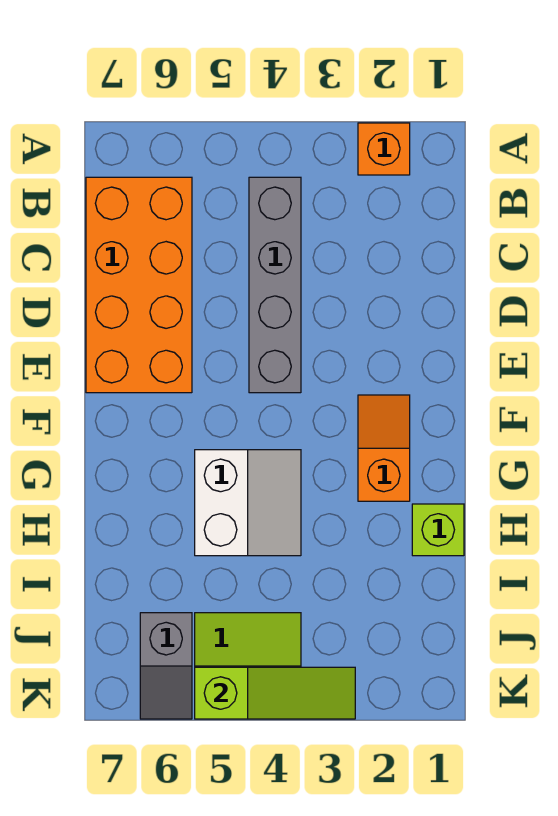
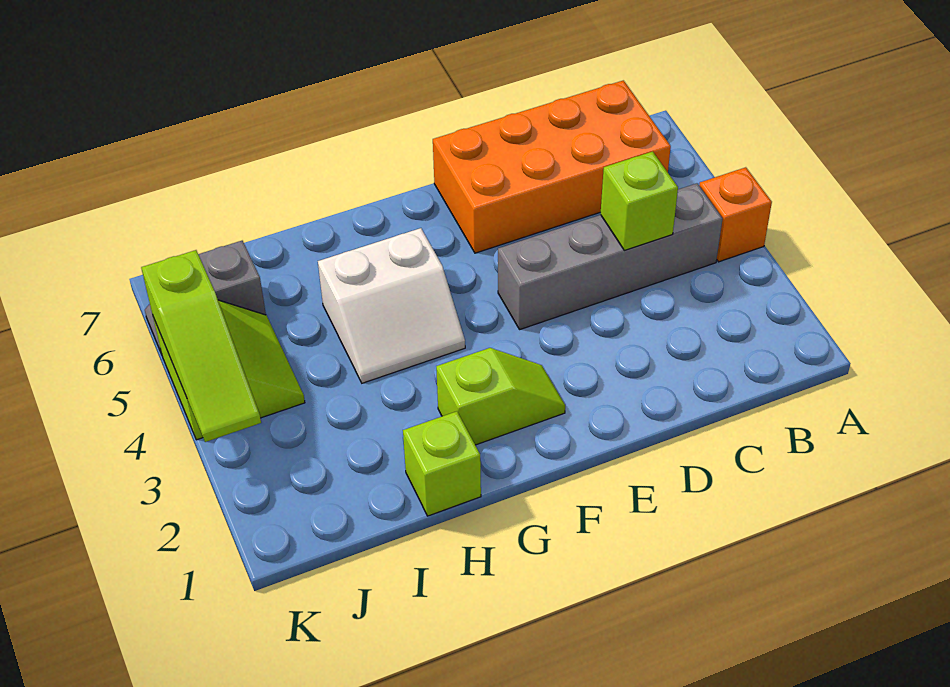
orange brick A2 level 1 -> orange brick A4 level 1
none -> lime brick C4 level 2
orange slope F2:G2 level 1 top G -> lime slope F2:G2 level 1 top G

